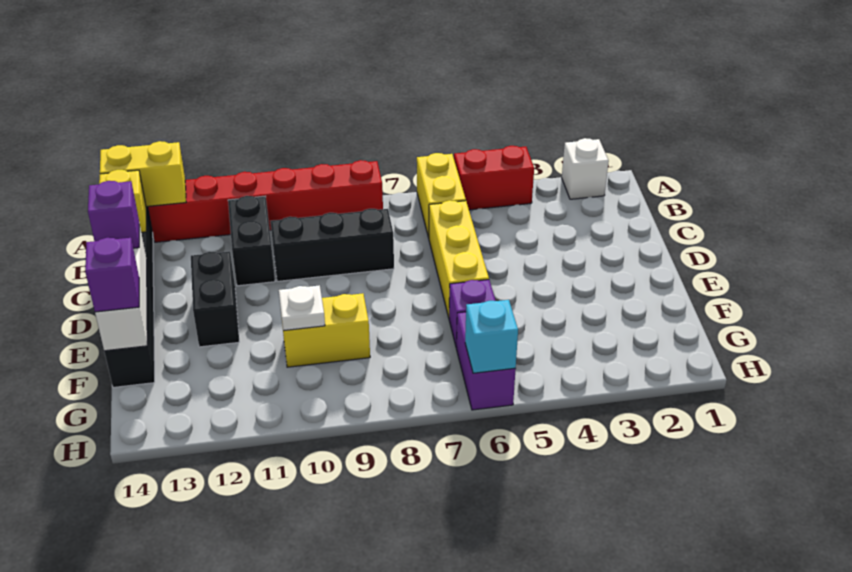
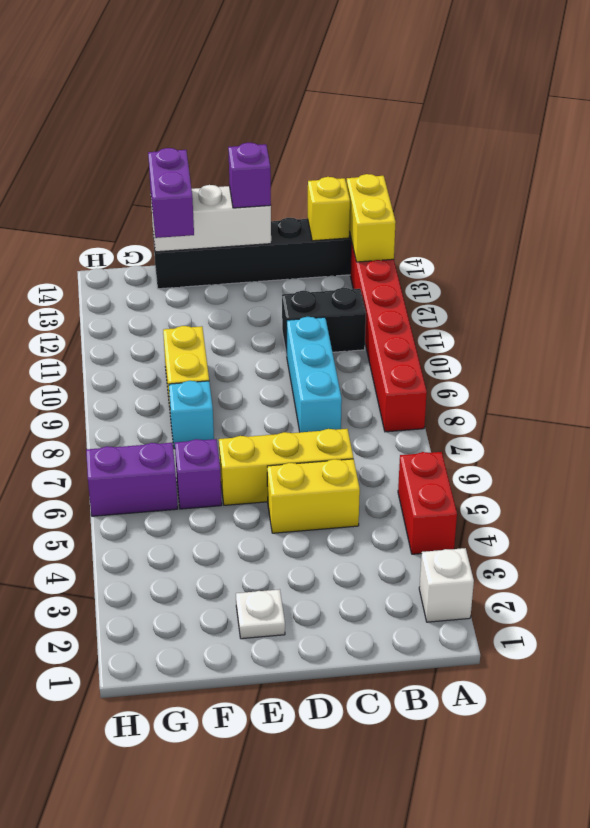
yellow brick A6:B6 level 1 -> yellow brick C5:D5 level 1
black brick C8:C10 level 1 -> cyan brick C8:C10 level 1
black brick D12:E12 level 1 -> none
white plate F10 level 2 -> white plate E2 level 1
purple brick F14 level 3 -> purple brick F13:F14 level 3
cyan brick H6 level 2 -> cyan brick F8 level 1

